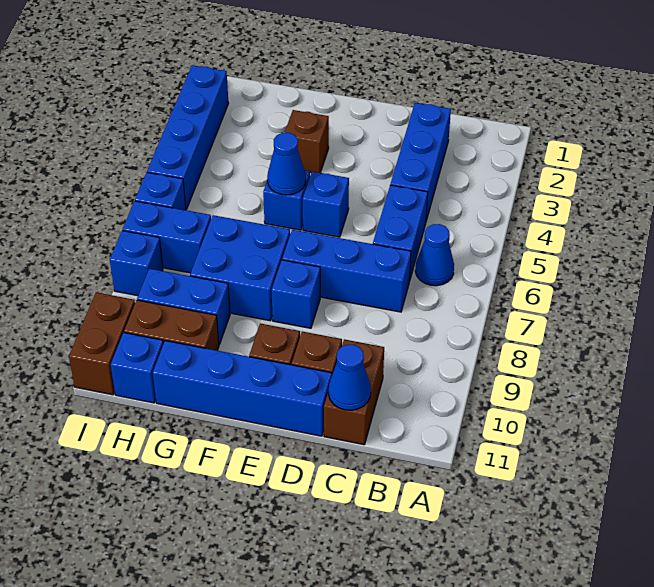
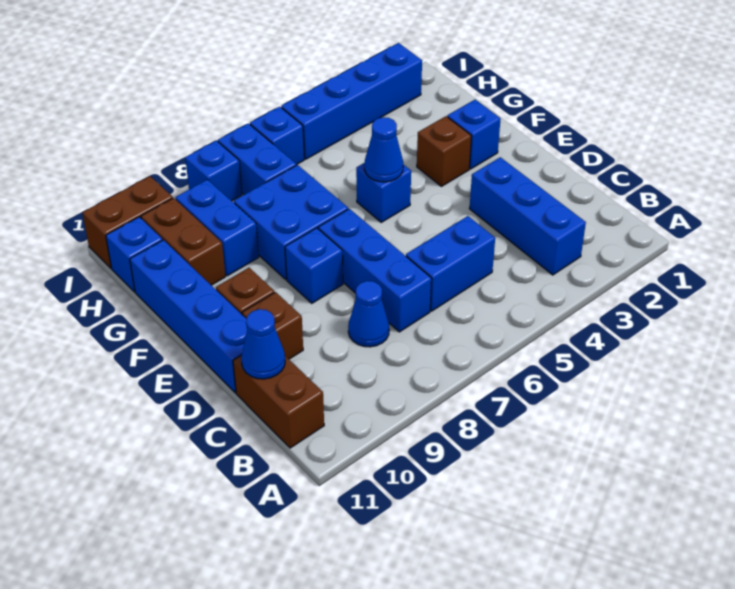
blue cone B6 level 1 -> blue cone C8 level 1
blue brick C2:C4 level 1 -> blue brick B3:D3 level 1
brown brick C10:C11 level 1 -> brown brick B11:C11 level 1
blue brick E5 level 1 -> blue brick F2 level 1

